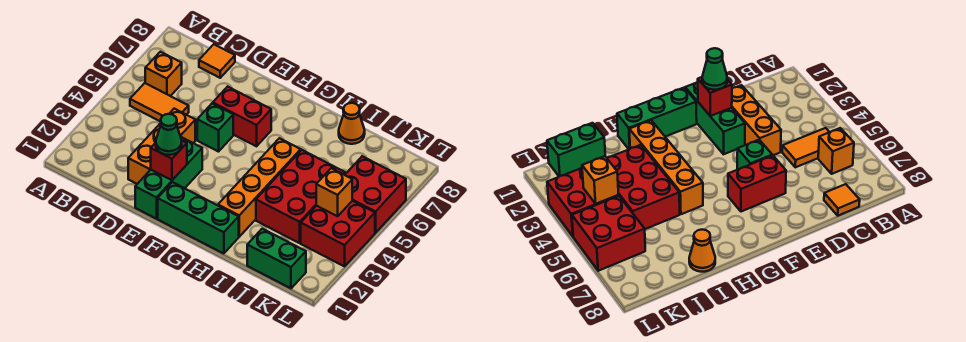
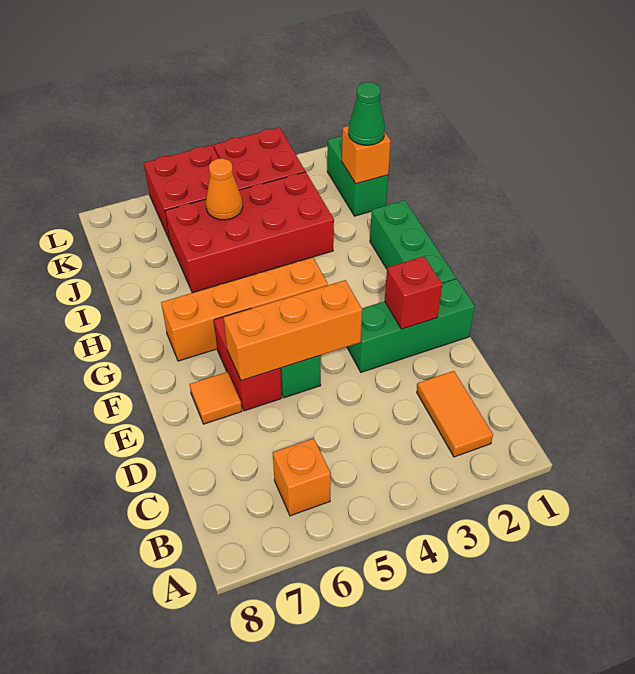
orange tile B5:C5 level 1 -> orange tile B2:C2 level 1
orange tile C8 level 1 -> orange tile E7 level 1
orange brick D2:D4 level 1 -> orange brick E4:E6 level 2
green cone E2 level 3 -> green cone J1 level 3
orange brick H2:H5 level 1 -> orange brick G4:G7 level 1
red brick I3:J5 level 1 -> red brick I3:J6 level 1
orange cone I8 level 1 -> orange cone J5 level 2
orange brick K4 level 2 -> orange brick J1 level 2

